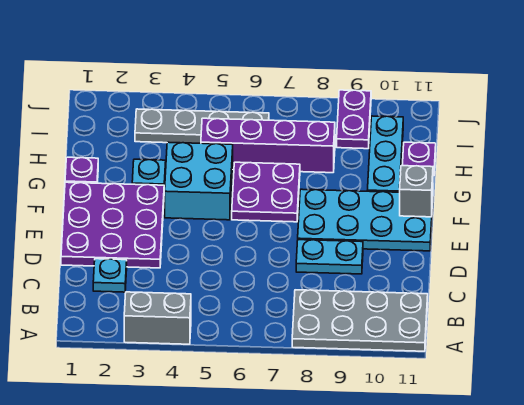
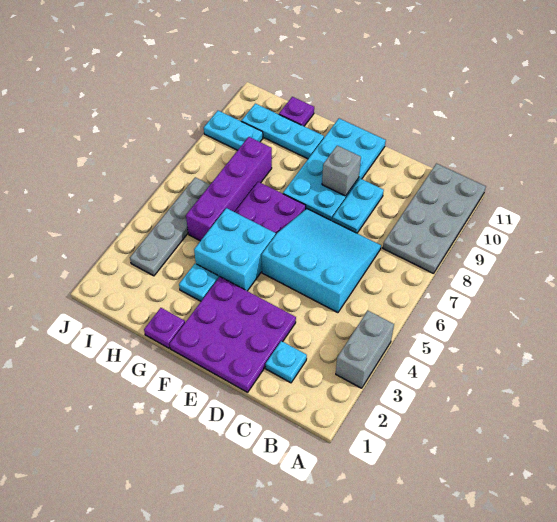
none -> cyan slope C5:E7 level 1 top 5
grey brick F11 level 2 -> grey brick E9 level 2
purple plate I9:J9 level 1 -> cyan plate I9:J9 level 1

